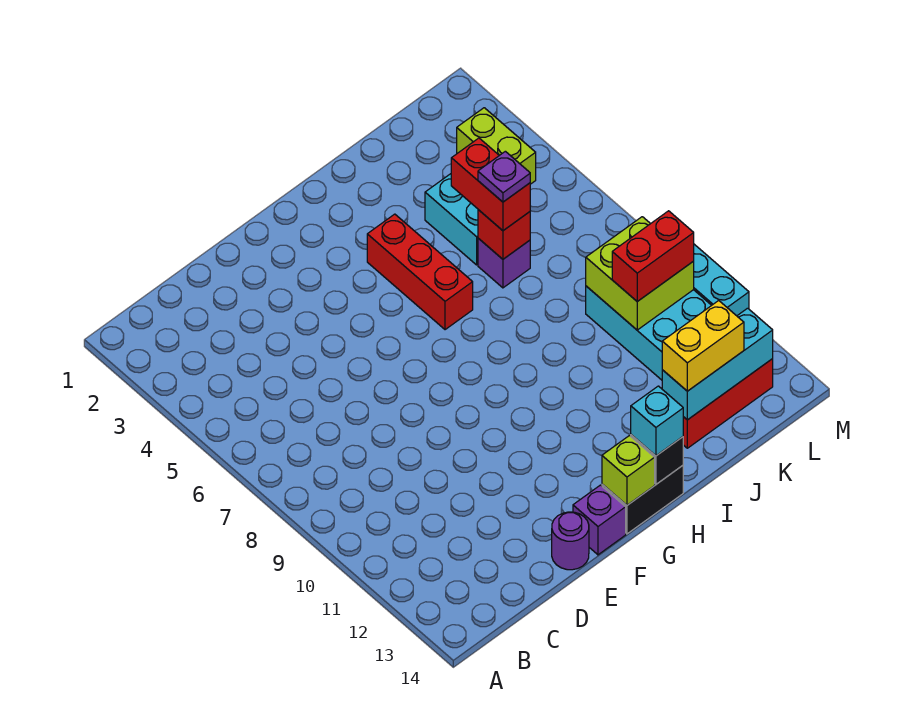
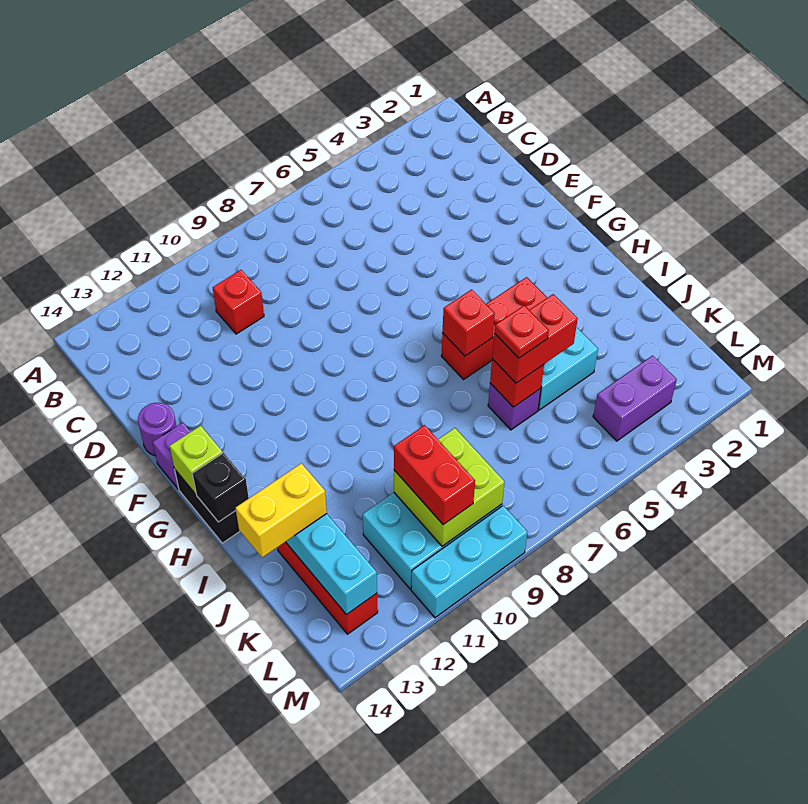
none -> red brick C10 level 1
none -> red brick H6 level 2
cyan brick H14 level 3 -> none
purple plate J6 level 4 -> red plate J6 level 4
yellow brick J13:K13 level 3 -> yellow brick J13:J14 level 3
lime brick L3:L4 level 1 -> purple brick L3:L4 level 1

